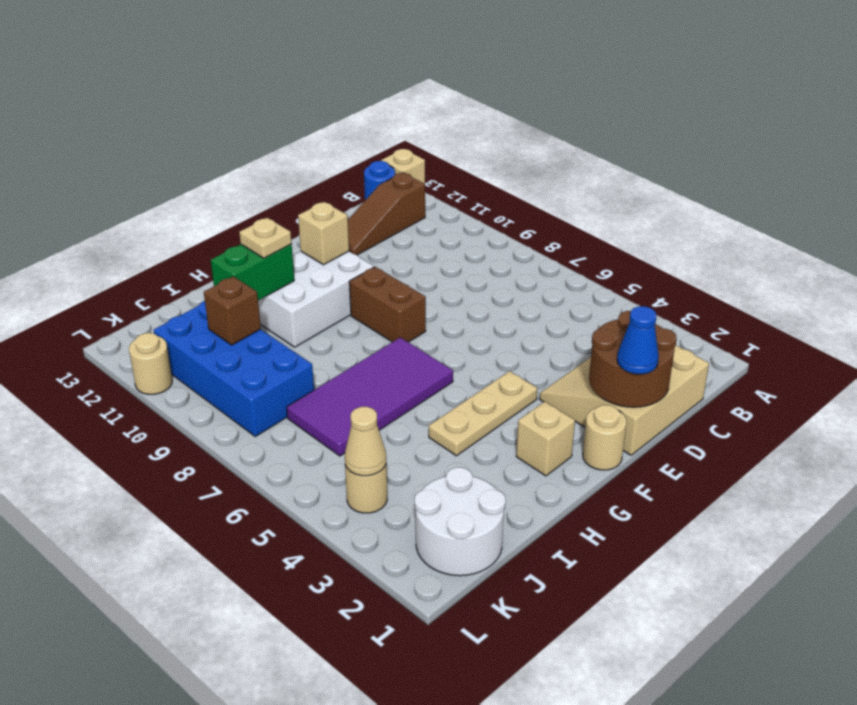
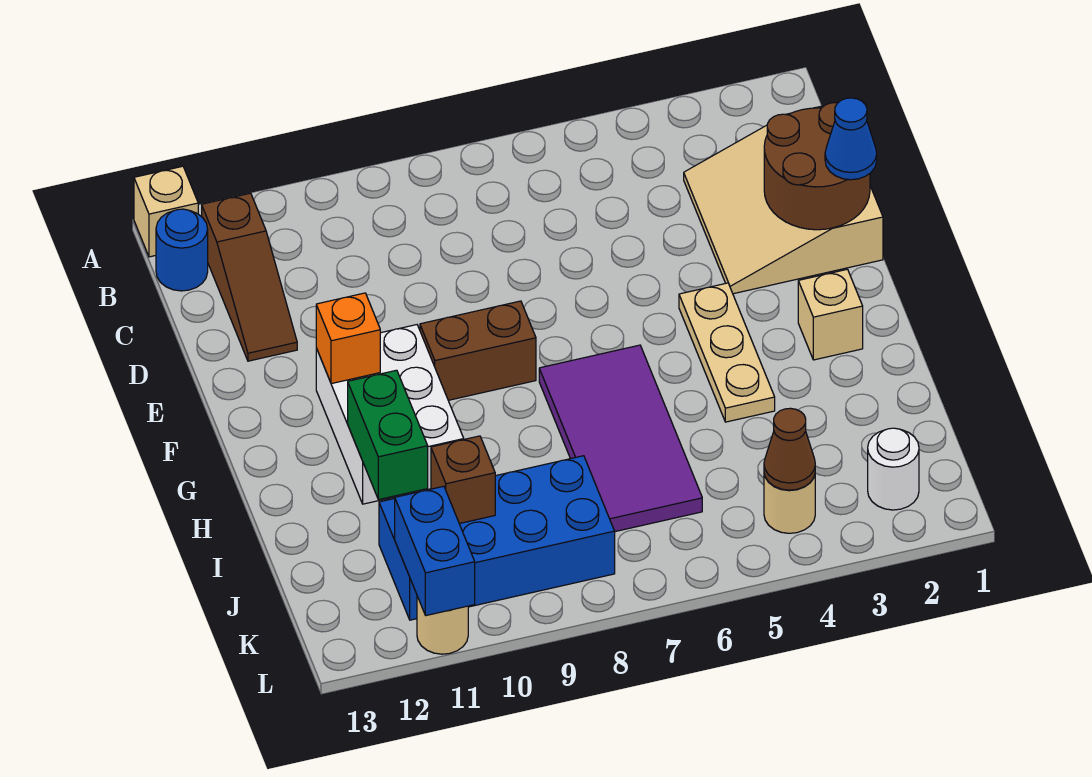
tan round brick F1 level 1 -> none
tan brick F11 level 2 -> orange brick F11 level 2
tan plate H11 level 3 -> none
white round brick J1:K2 level 1 -> white round brick K2 level 1
tan cone K4 level 2 -> brown cone K4 level 2
none -> blue brick K11:L11 level 2

